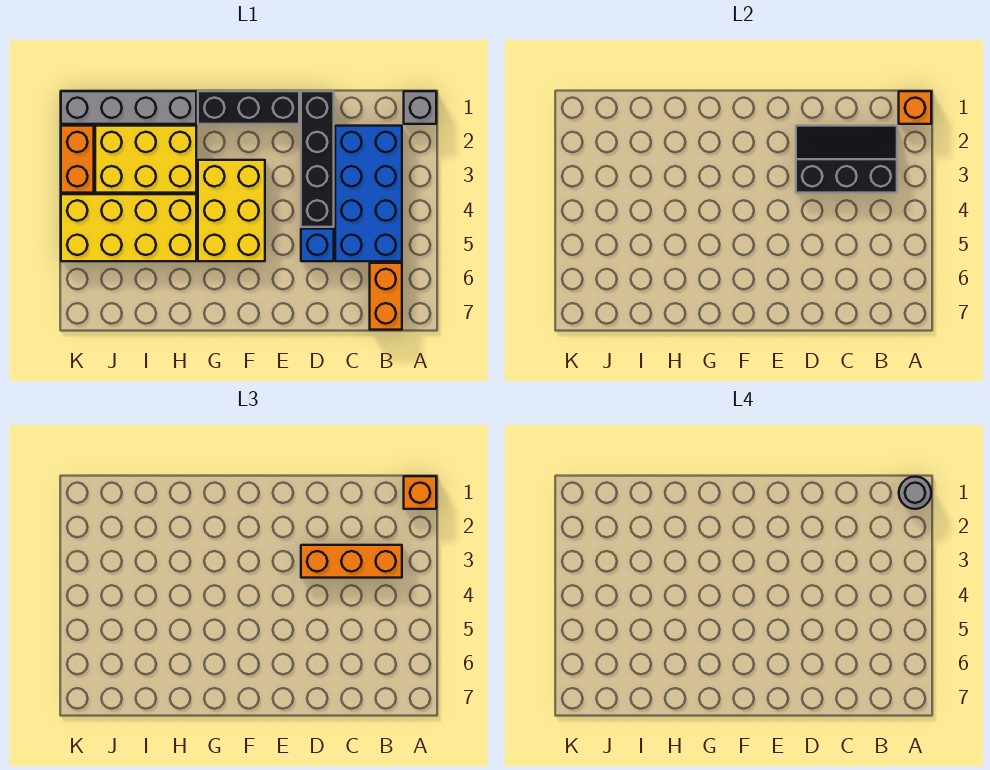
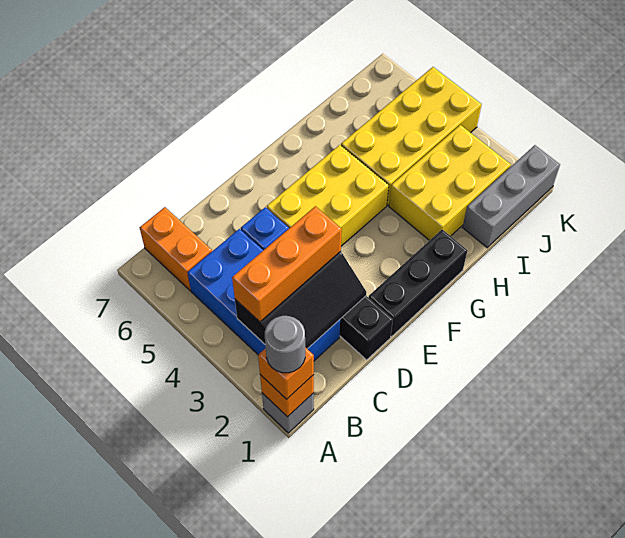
yellow brick F3:G5 level 1 -> yellow brick E4:G5 level 1
grey brick H1:K1 level 1 -> grey brick I1:K1 level 1
orange brick K2:K3 level 1 -> none

